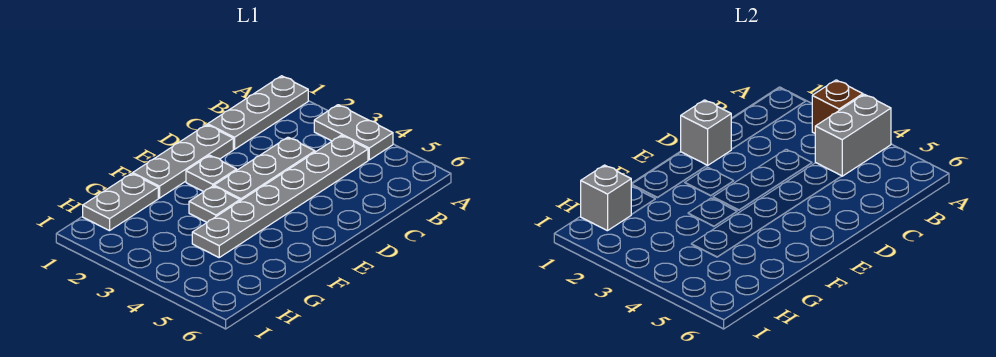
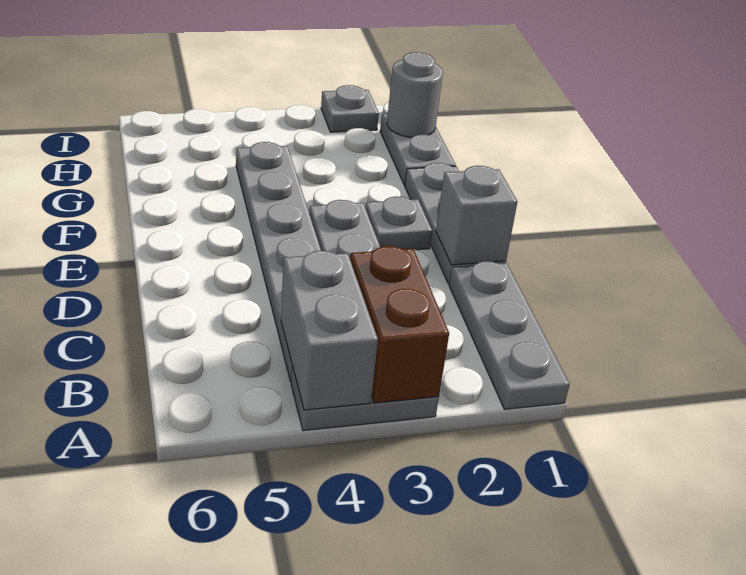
brown brick A3 level 2 -> brown brick A3:B3 level 2
grey plate F3 level 1 -> grey plate I2 level 1
grey brick H1 level 2 -> grey round brick H1 level 2

